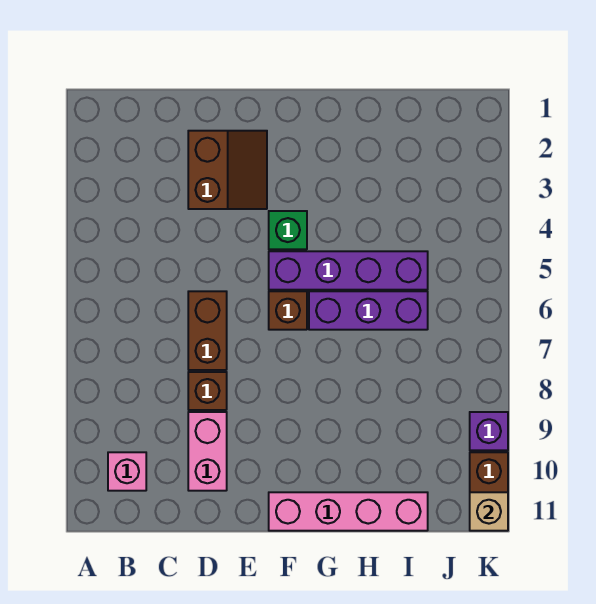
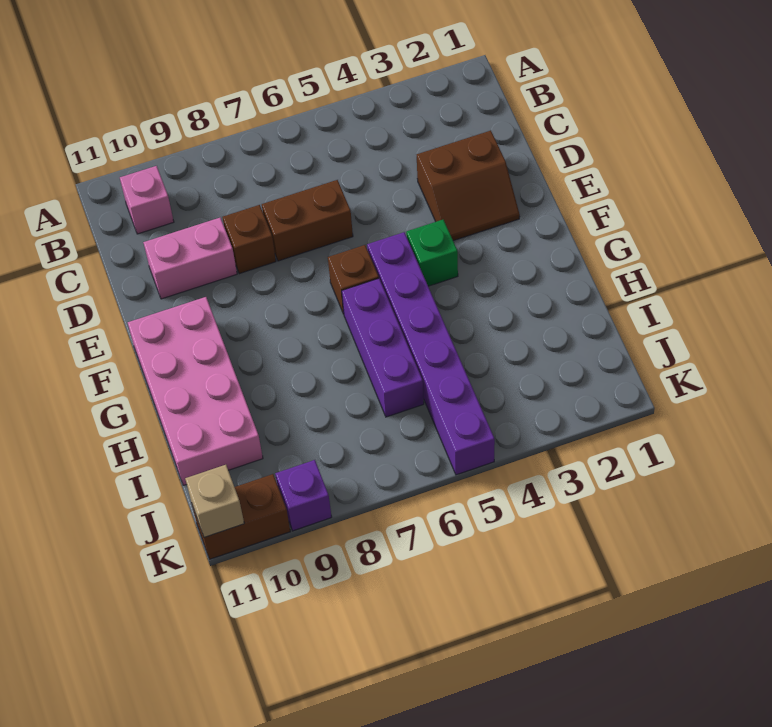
purple brick F5:I5 level 1 -> purple brick F5:K5 level 1
pink brick F11:I11 level 1 -> pink brick F10:I11 level 1

